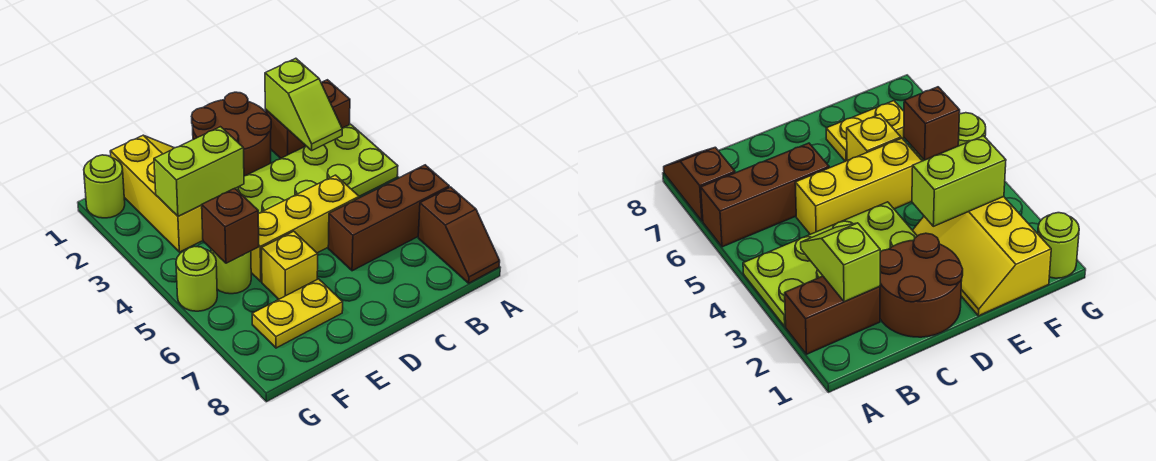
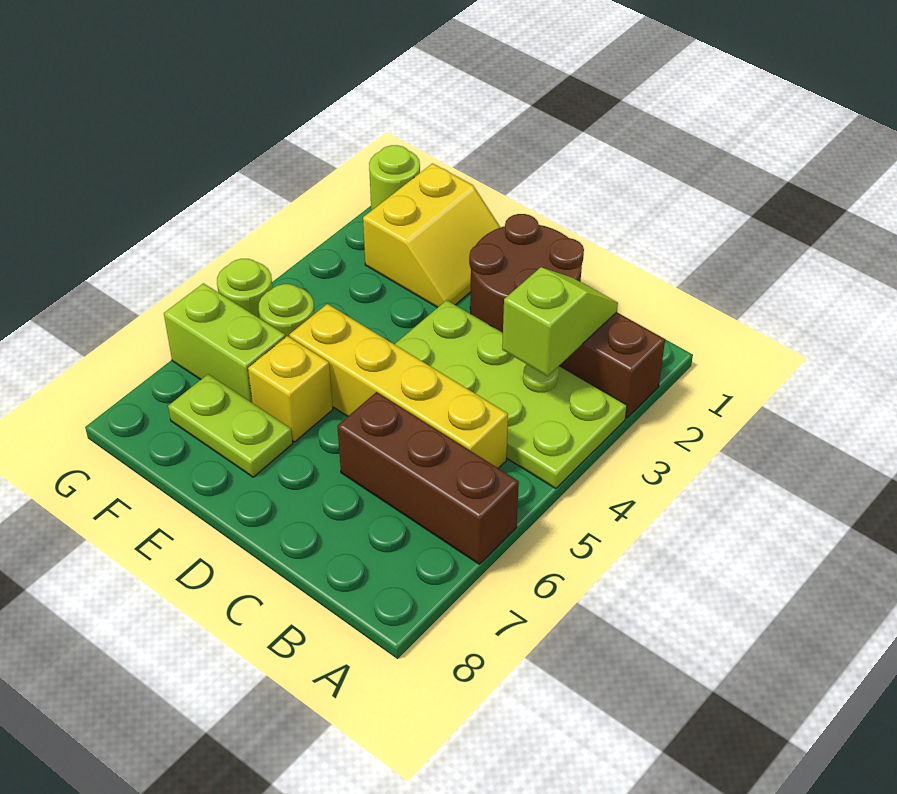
brown slope A7:A8 level 1 top 7 -> none
lime slope B2:B3 level 2 top 2 -> lime slope B2:B3 level 2 top 3
yellow brick C5:E5 level 1 -> yellow brick B5:E5 level 1
yellow slope E1:F3 level 1 top F -> yellow slope E1:F2 level 1 top F
lime brick E3:F3 level 2 -> lime brick F6:G6 level 1
yellow plate E7:F7 level 1 -> lime plate E7:F7 level 1
brown brick F5 level 2 -> none

